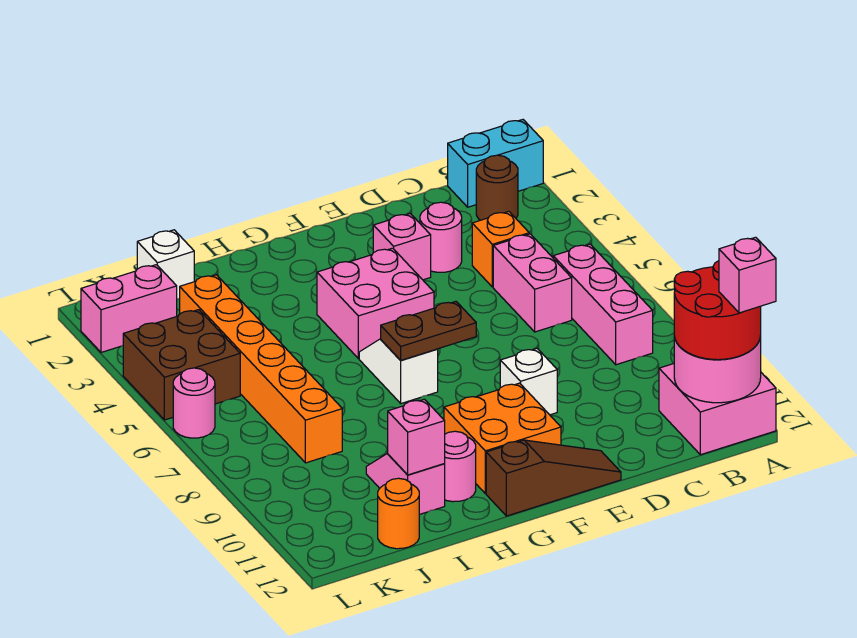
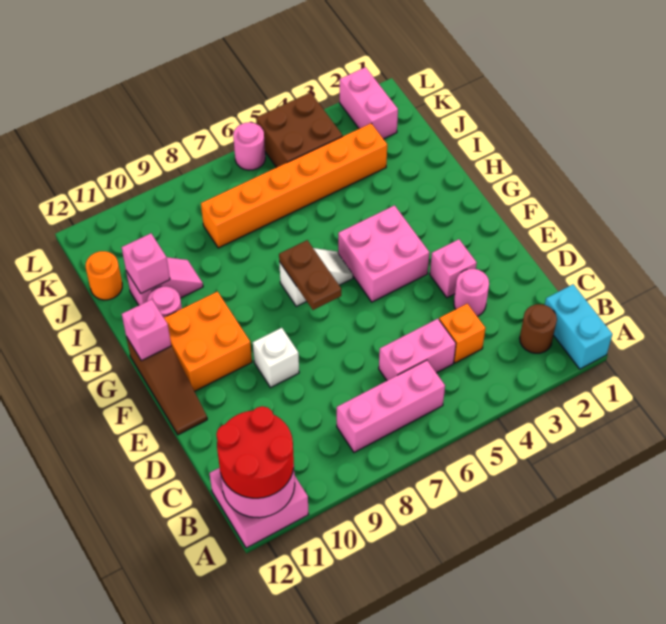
pink brick A12 level 4 -> pink brick G12 level 2
white brick J1 level 1 -> none

